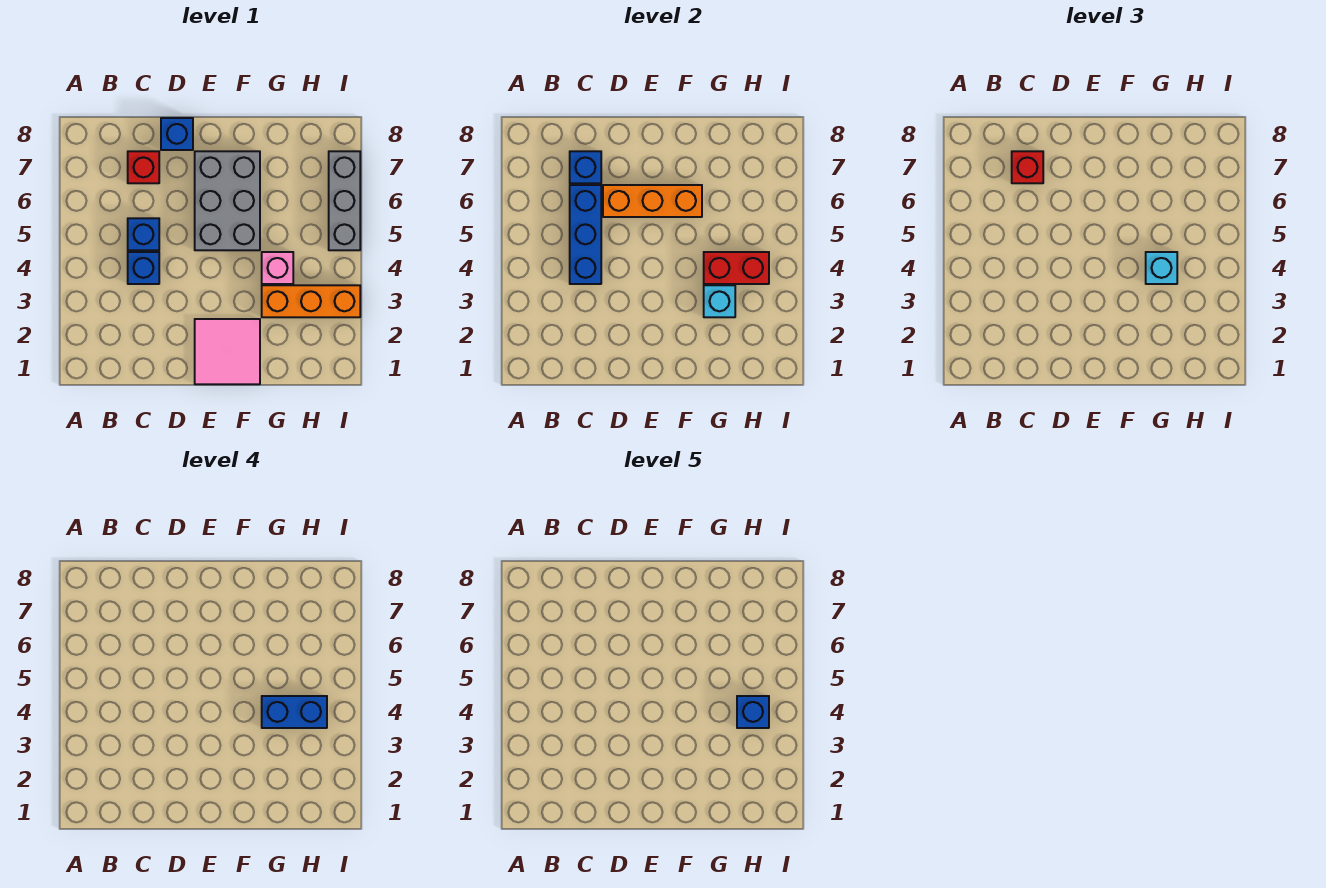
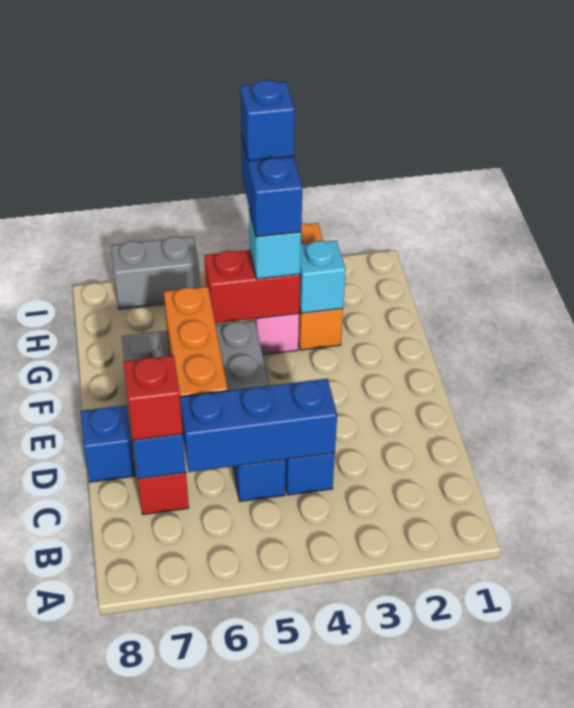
pink tile E1:F2 level 1 -> none
red brick G4:H4 level 2 -> red brick G4:G5 level 2
grey brick I5:I7 level 1 -> grey brick I6:I7 level 1

